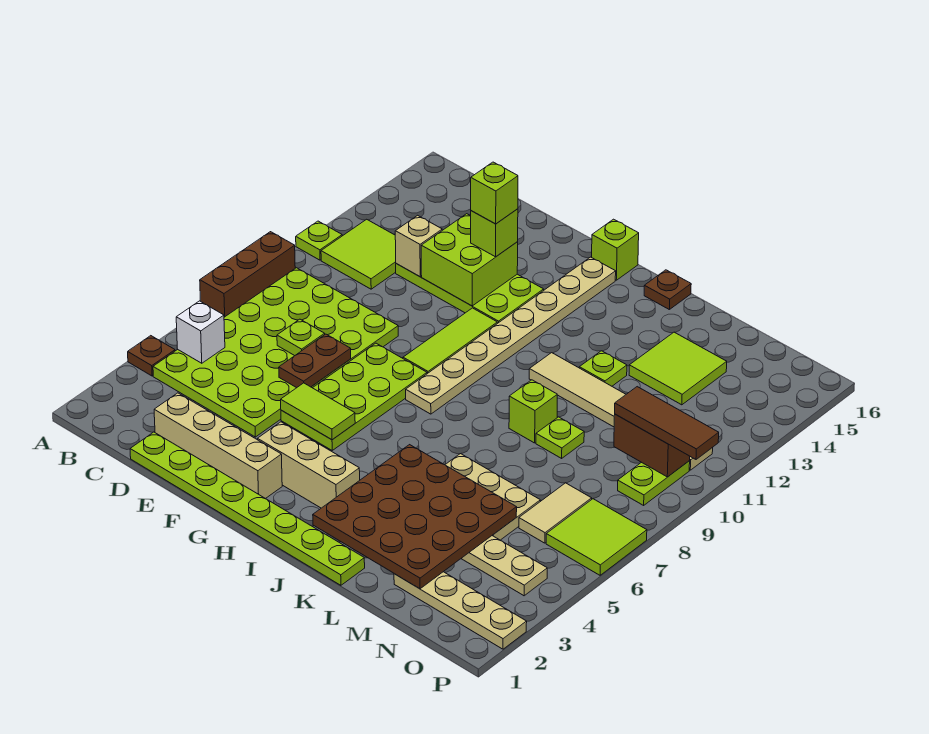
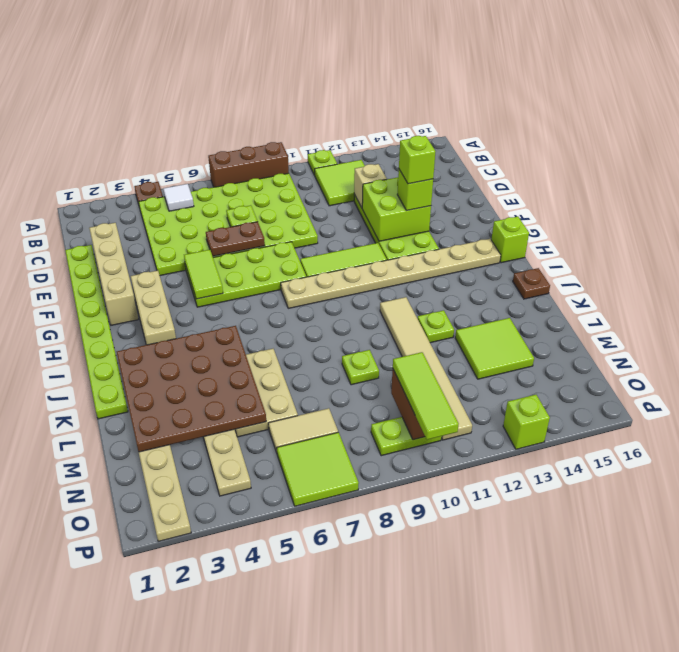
white brick B5 level 2 -> white tile B5 level 2
lime brick K9 level 1 -> lime brick P13 level 1
brown tile N10:P10 level 3 -> lime tile N10:P10 level 3

